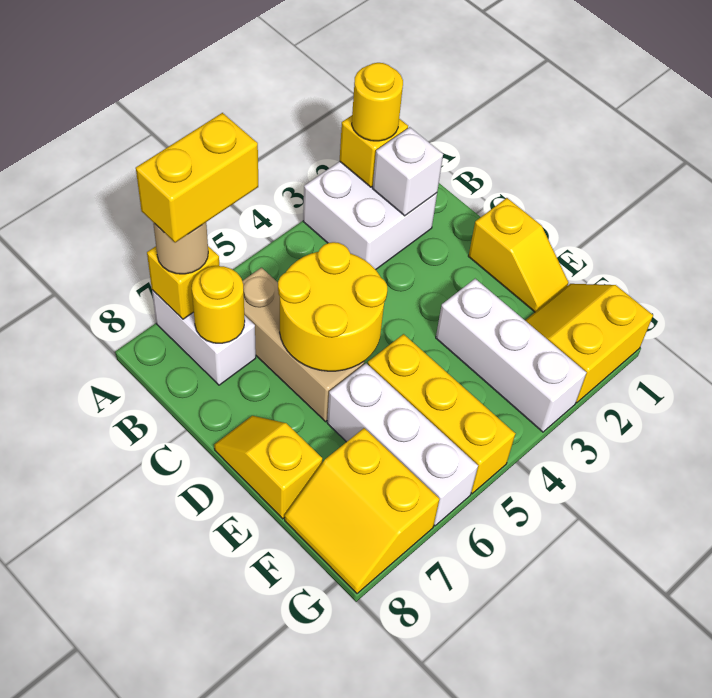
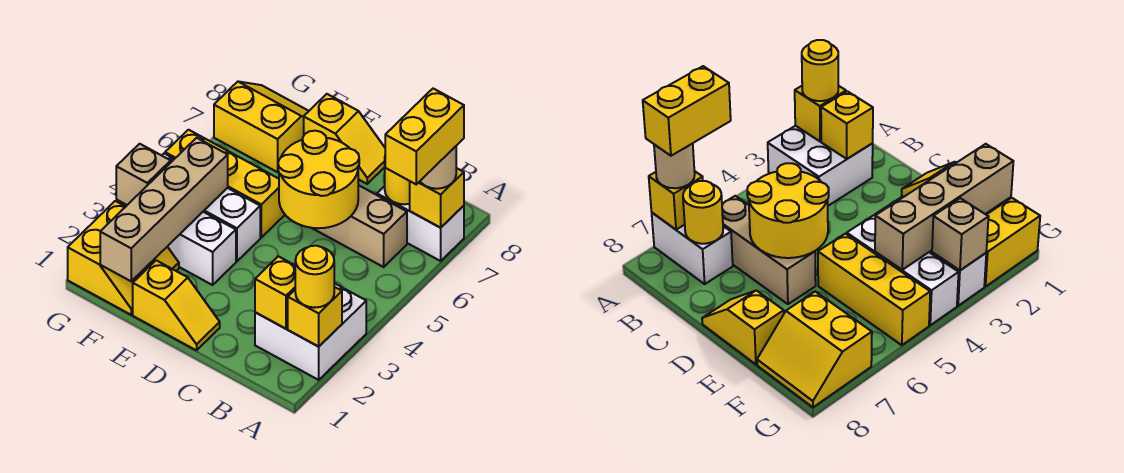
white brick B2 level 2 -> yellow brick B2 level 2
yellow slope D1:E1 level 1 top D -> yellow slope D1:E1 level 1 top E
white brick E6:G6 level 1 -> white brick E4:G4 level 1
none -> tan brick F1:F4 level 2
none -> tan brick G3 level 2

